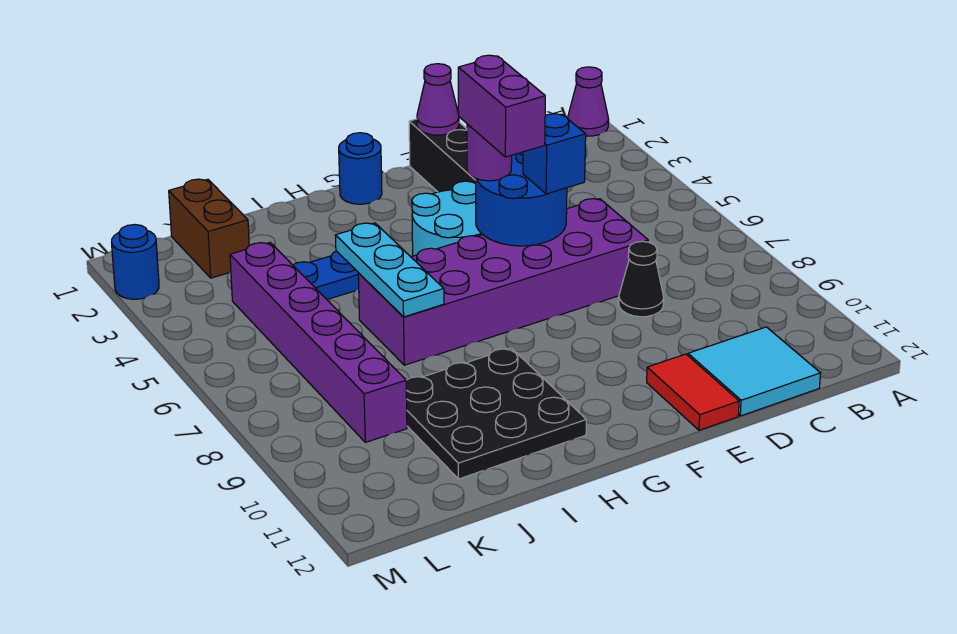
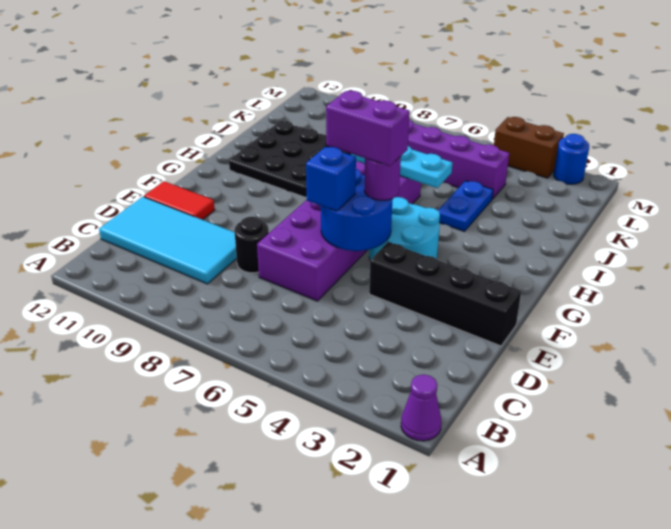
cyan tile C11:D12 level 1 -> cyan tile C9:D12 level 1
black cone D8 level 1 -> black round brick D8 level 1
purple cone E1 level 2 -> none
blue round brick G1 level 1 -> none
brown brick K1:K2 level 1 -> brown brick M3:M4 level 1

